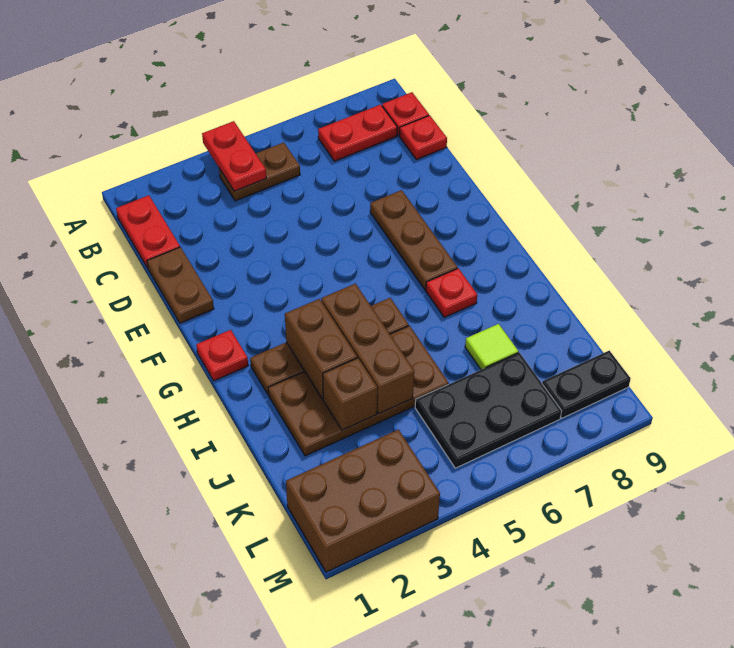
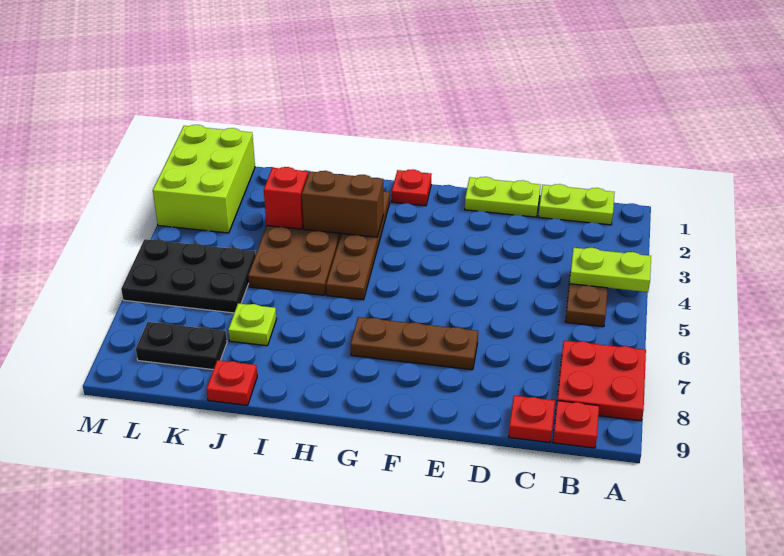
red plate A4:B4 level 2 -> lime plate A4:B4 level 2
red plate B1:C1 level 1 -> lime plate B1:C1 level 1
red plate B7:B8 level 1 -> red plate A7:B8 level 1
brown plate D1:E1 level 1 -> lime plate D1:E1 level 1
brown brick H4:J4 level 2 -> none
red plate H7 level 1 -> red plate J9 level 1
brown brick J3 level 2 -> red brick J3 level 2
lime tile J7 level 1 -> lime plate J7 level 1
black plate K5:L7 level 1 -> black plate K5:M6 level 1
brown brick L1:M3 level 1 -> lime brick L1:M3 level 1
black plate L8:L9 level 1 -> black plate K8:L8 level 1

